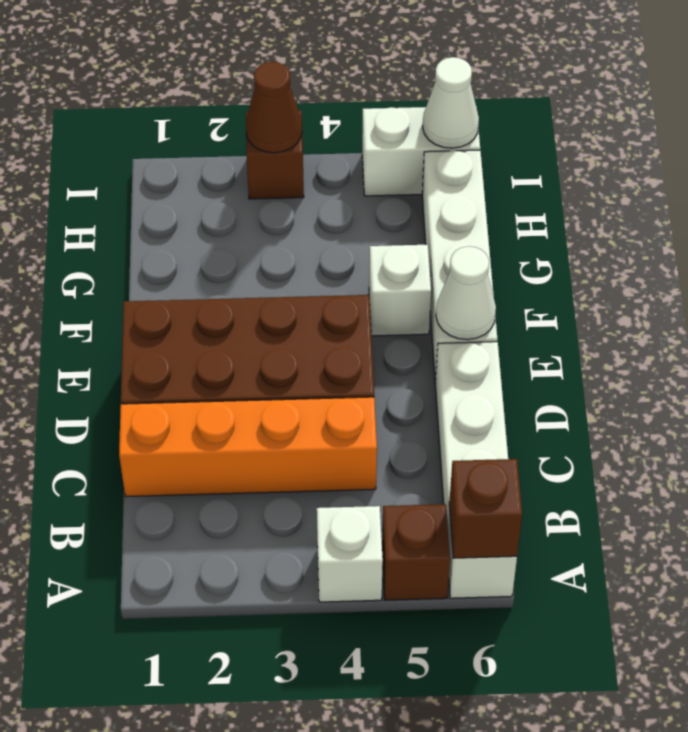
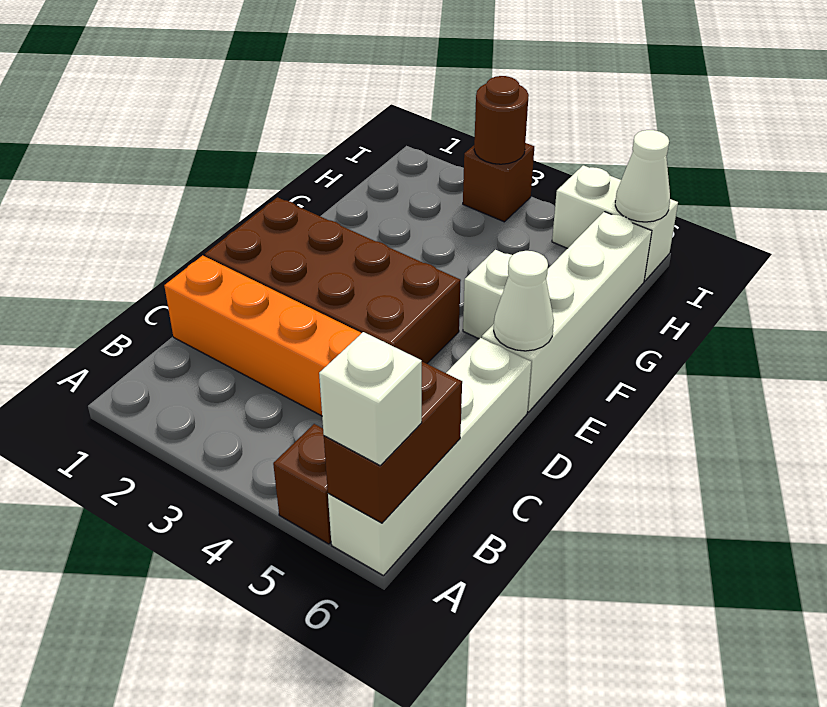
white brick A4 level 1 -> white brick A6 level 3
brown brick A6 level 2 -> brown brick A6:B6 level 2
brown cone I3 level 2 -> brown round brick I3 level 2

